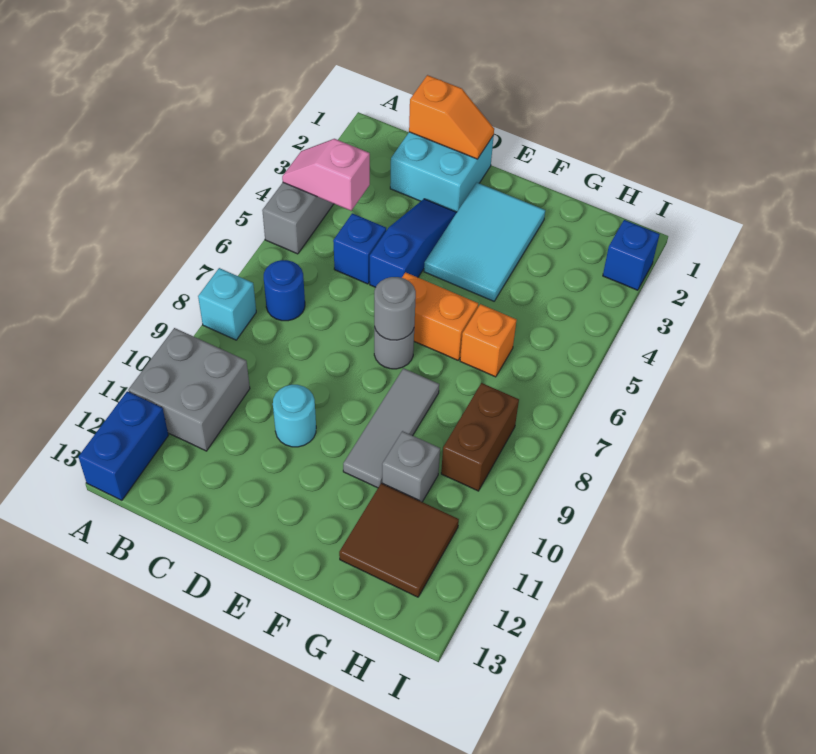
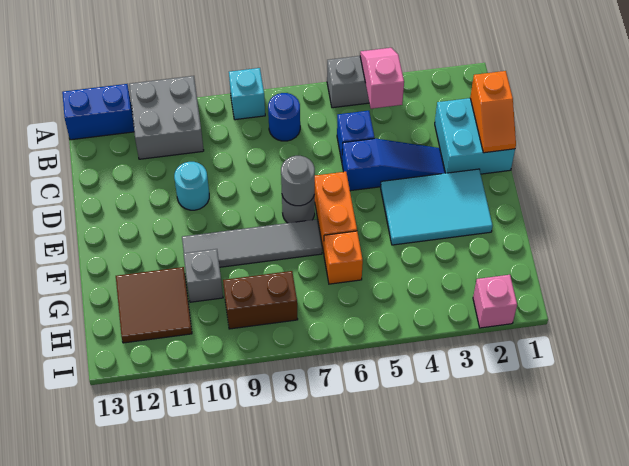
grey tile F8:F10 level 1 -> grey tile F7:F10 level 1
blue brick I2 level 1 -> pink brick I2 level 1

